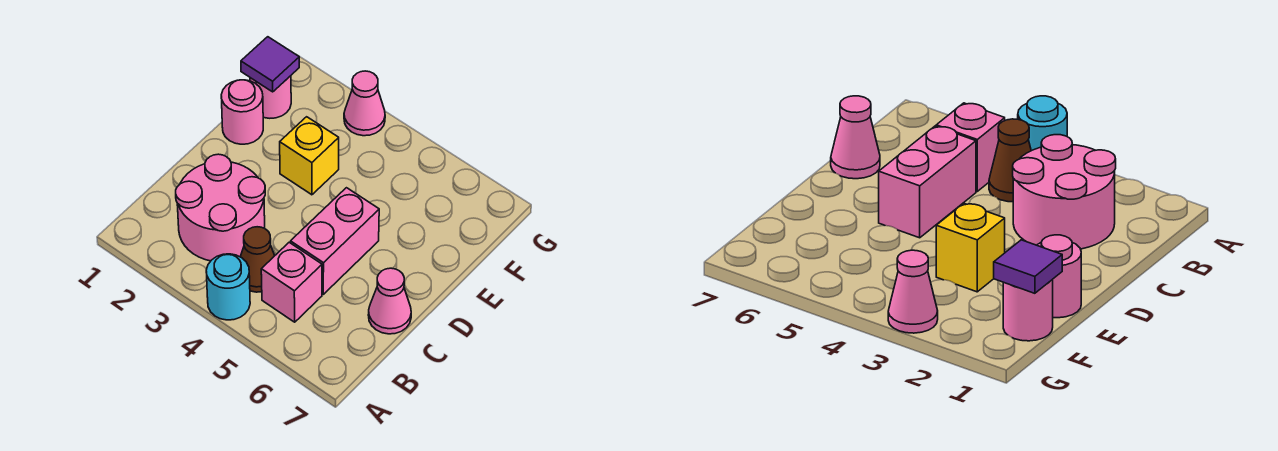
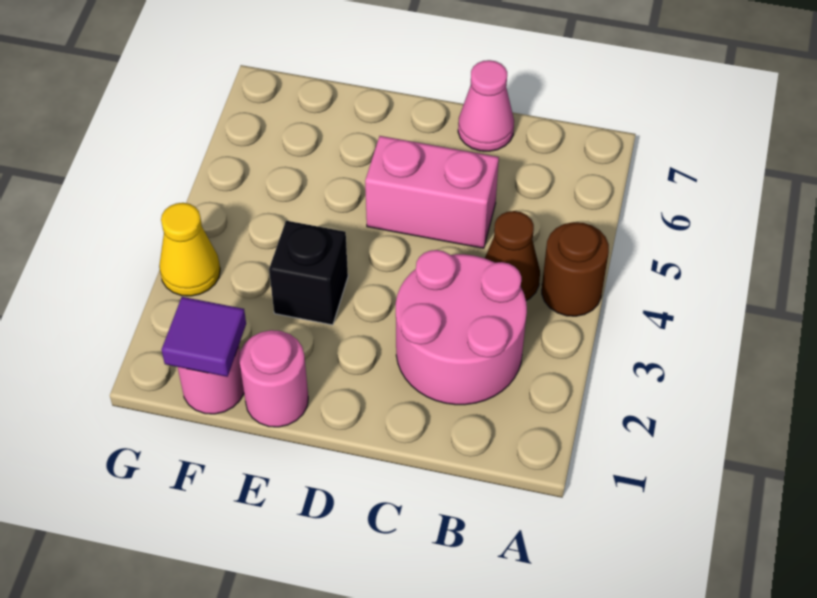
cyan round brick A4 level 1 -> brown round brick A4 level 1
pink brick B5 level 1 -> none
yellow brick E3 level 1 -> black brick E3 level 1
pink cone G3 level 1 -> yellow cone G3 level 1

